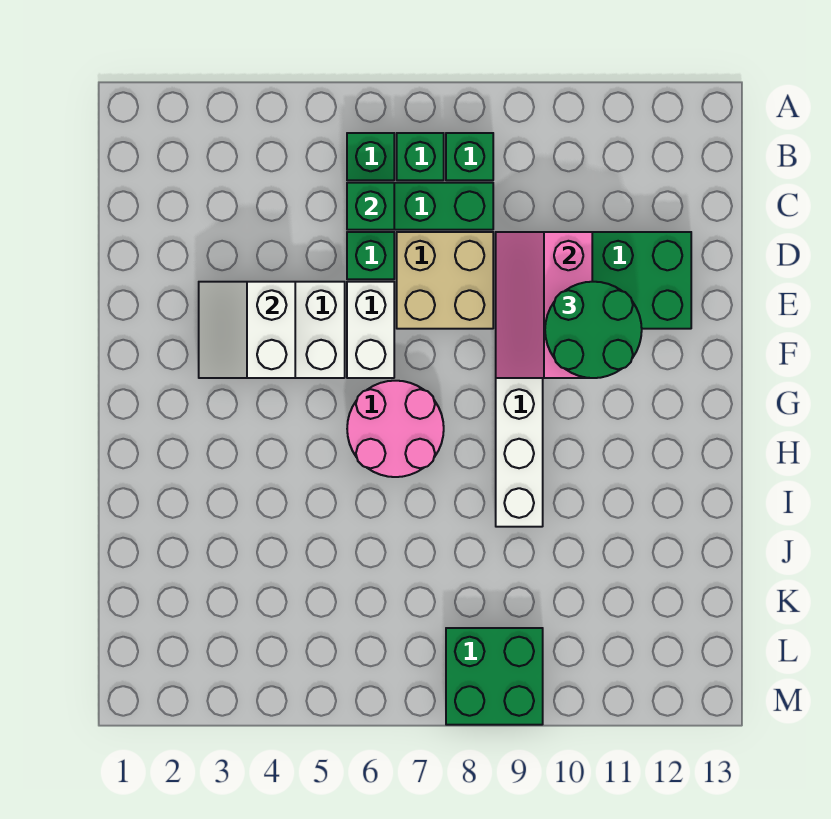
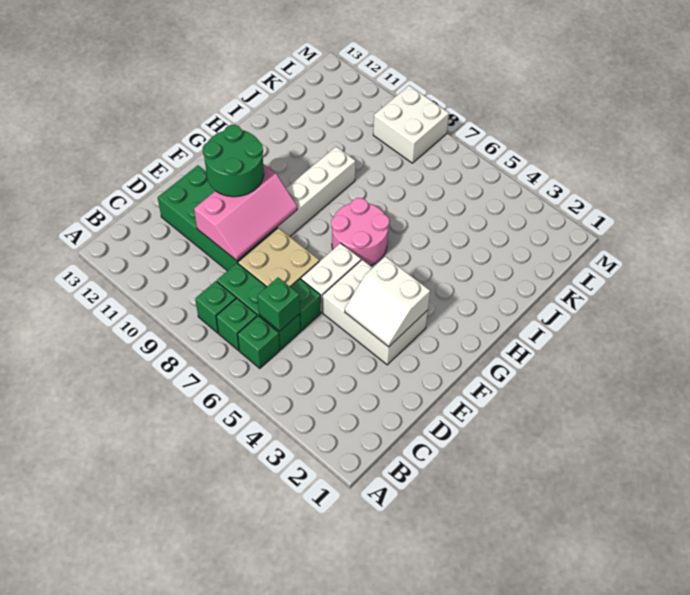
white slope E3:F4 level 2 top 4 -> white slope E3:F4 level 2 top F
green brick L8:M9 level 1 -> white brick L8:M9 level 1

